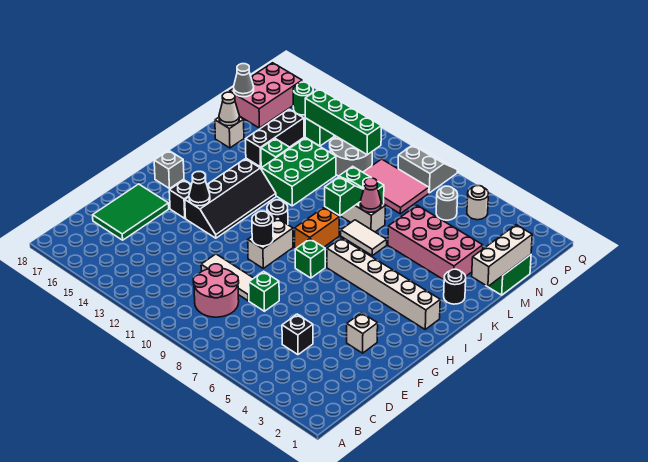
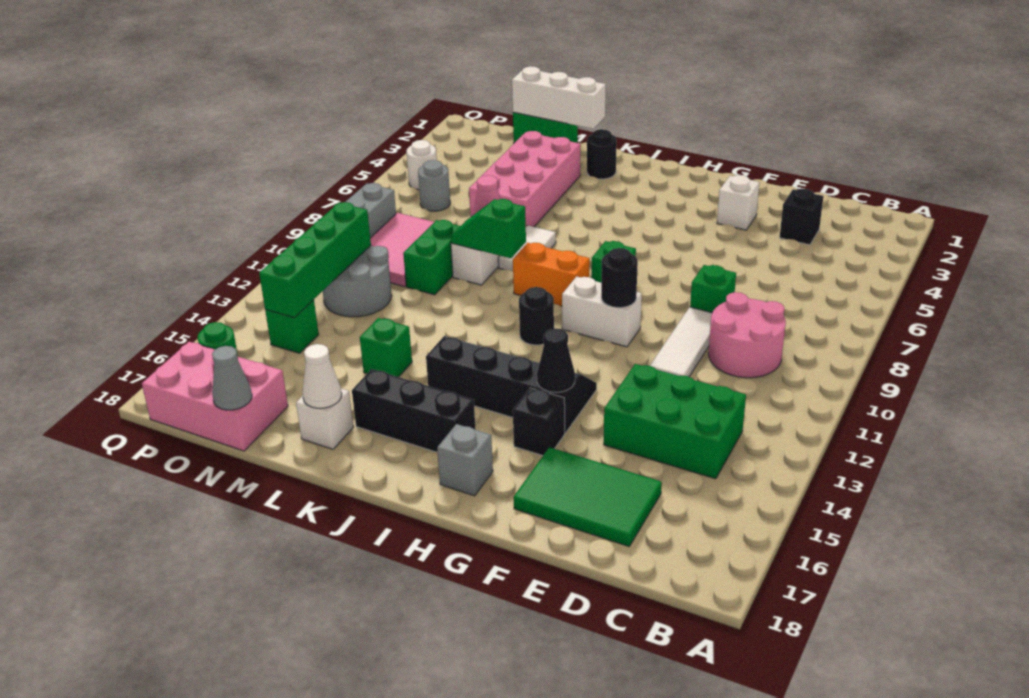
black brick D5 level 1 -> black brick D3 level 1
white brick I2:I7 level 1 -> none
green brick K12:M13 level 1 -> green brick C13:E14 level 1
black brick L15:N15 level 1 -> black brick I16:K16 level 1

